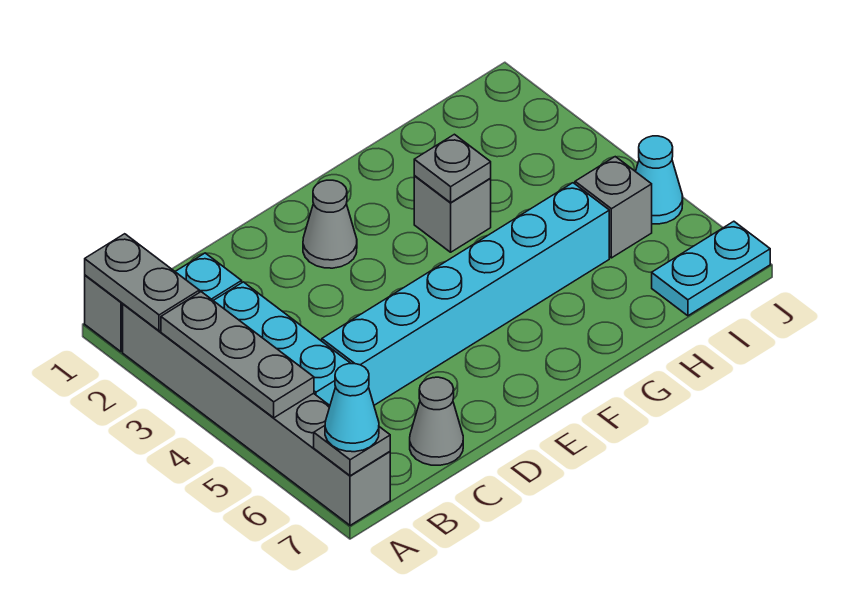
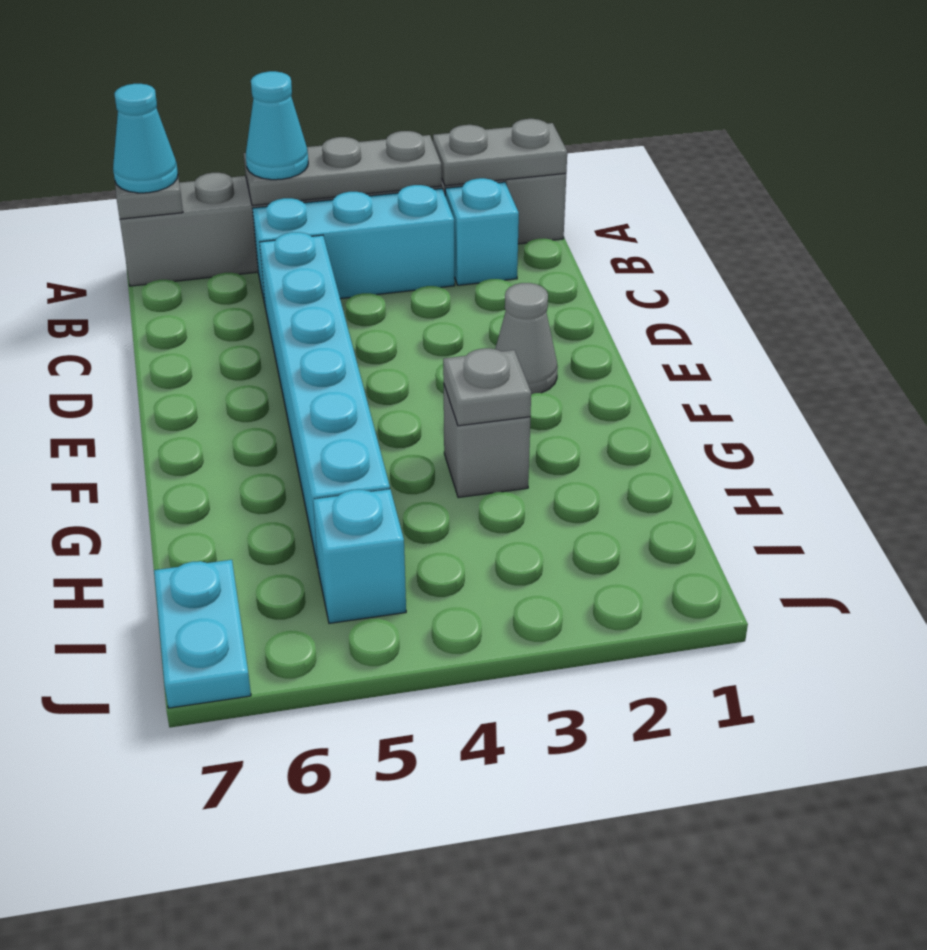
grey cone C7 level 1 -> none
grey brick I5 level 1 -> cyan brick I5 level 1
cyan cone J5 level 1 -> cyan cone A5 level 3

